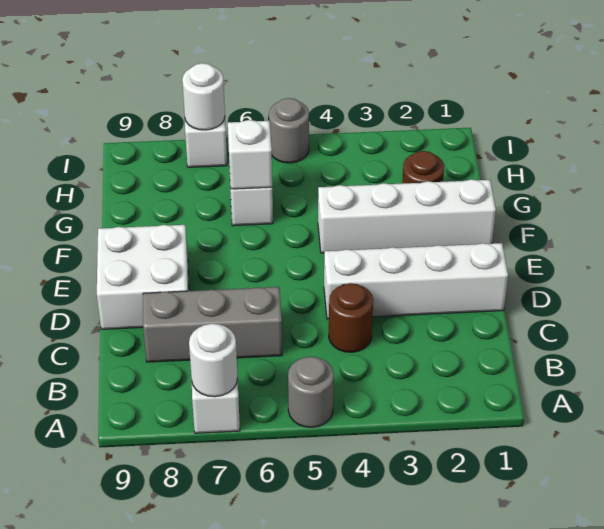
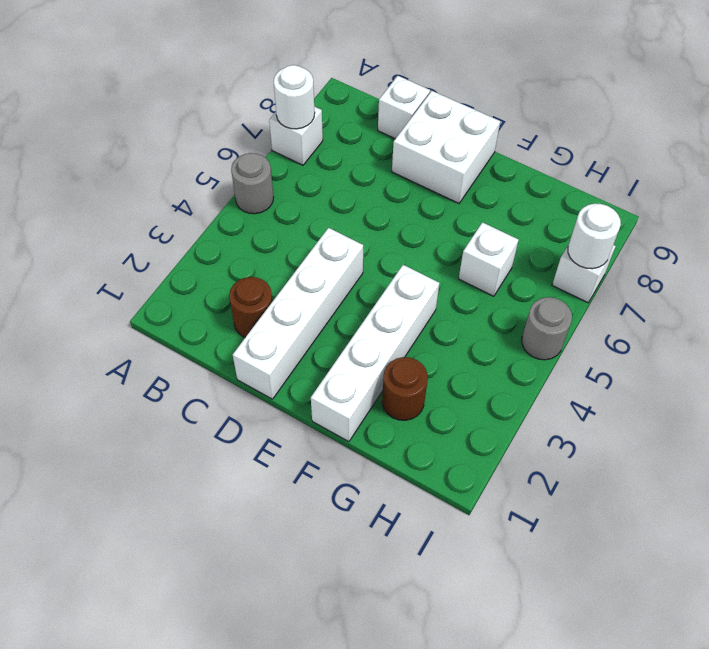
brown round brick C4 level 1 -> brown round brick C2 level 1
grey brick C6:C8 level 1 -> none
white brick G6 level 2 -> white brick C9 level 1

